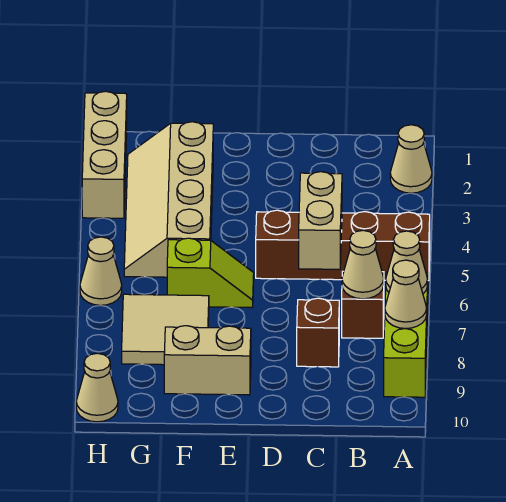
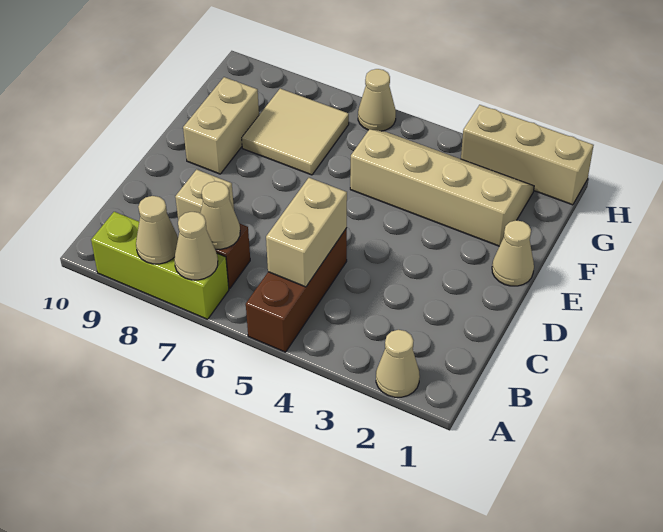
brown brick A5:D5 level 1 -> brown brick A5:C5 level 1
tan brick C5:C6 level 2 -> tan brick B5:C5 level 2
brown brick C8 level 1 -> tan brick C8 level 1
lime slope E6:F6 level 1 top F -> none
tan cone H10 level 1 -> tan cone E1 level 1

